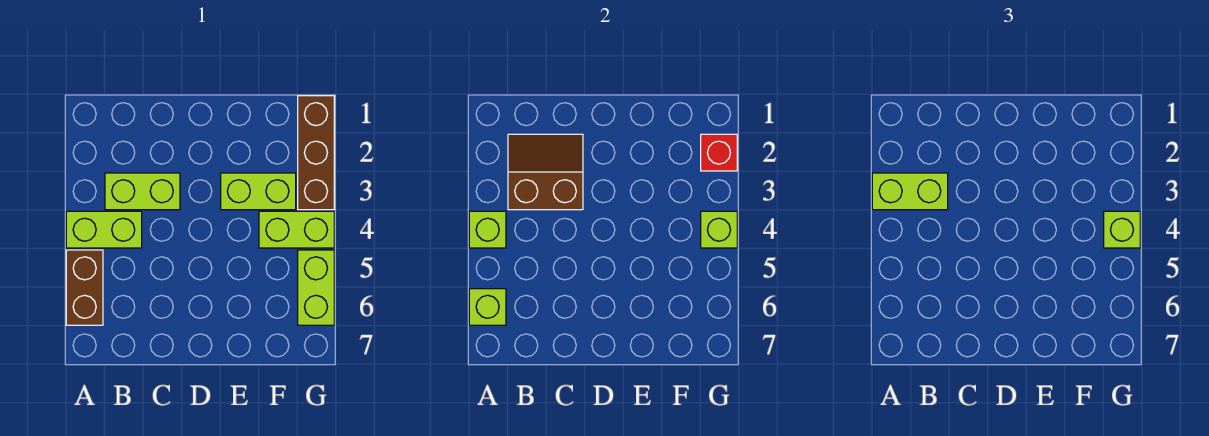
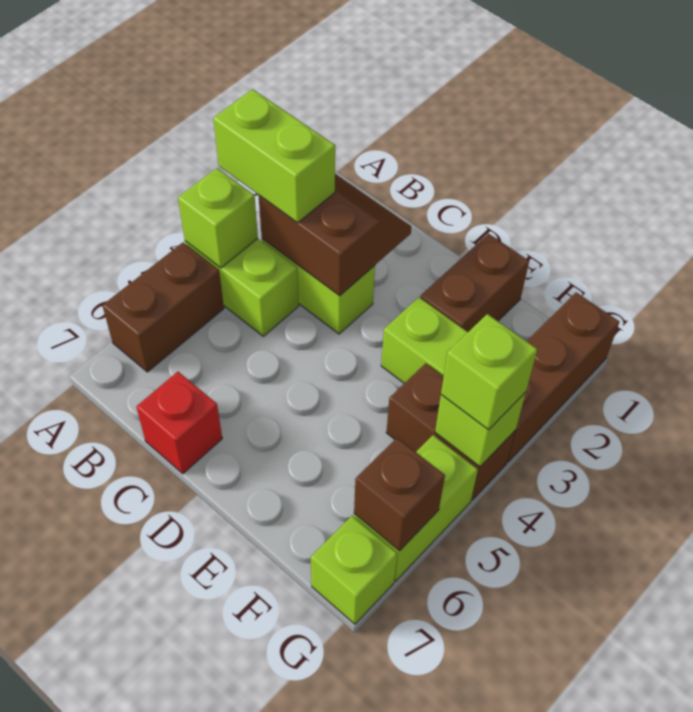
lime brick A6 level 2 -> lime brick G7 level 1
none -> brown brick E1:E2 level 1
lime brick F4:G4 level 1 -> brown brick F4:G4 level 1
red brick G2 level 2 -> red brick C7 level 1
none -> brown brick G6 level 2

